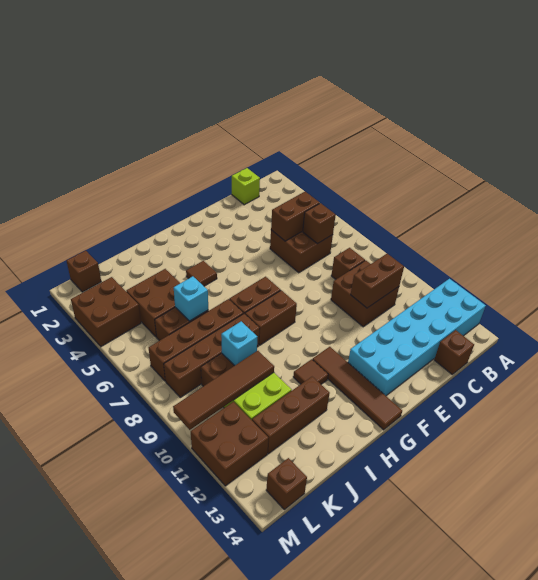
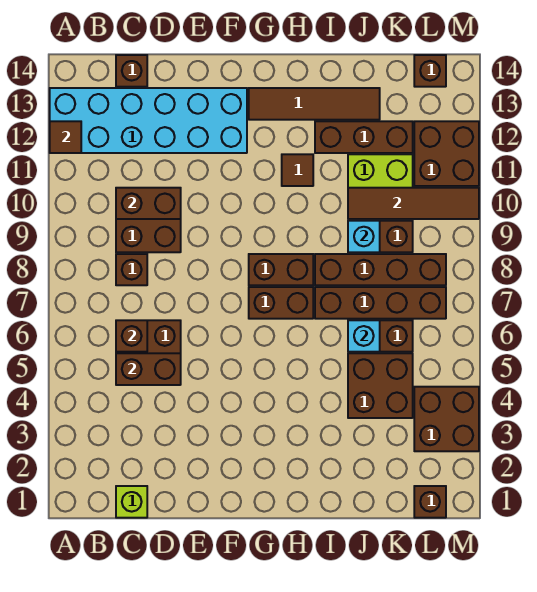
brown tile G11:G14 level 1 -> brown tile G13:J13 level 1
brown tile H4 level 1 -> brown tile A12 level 2

